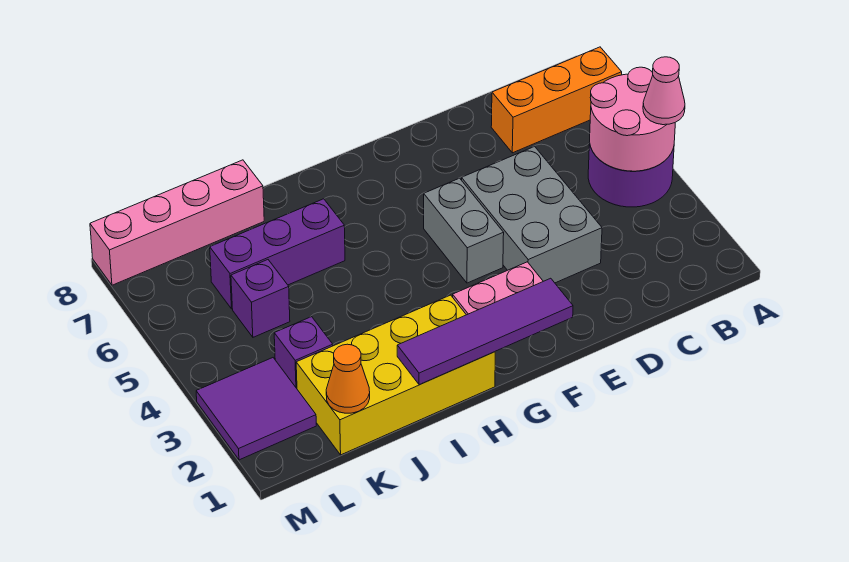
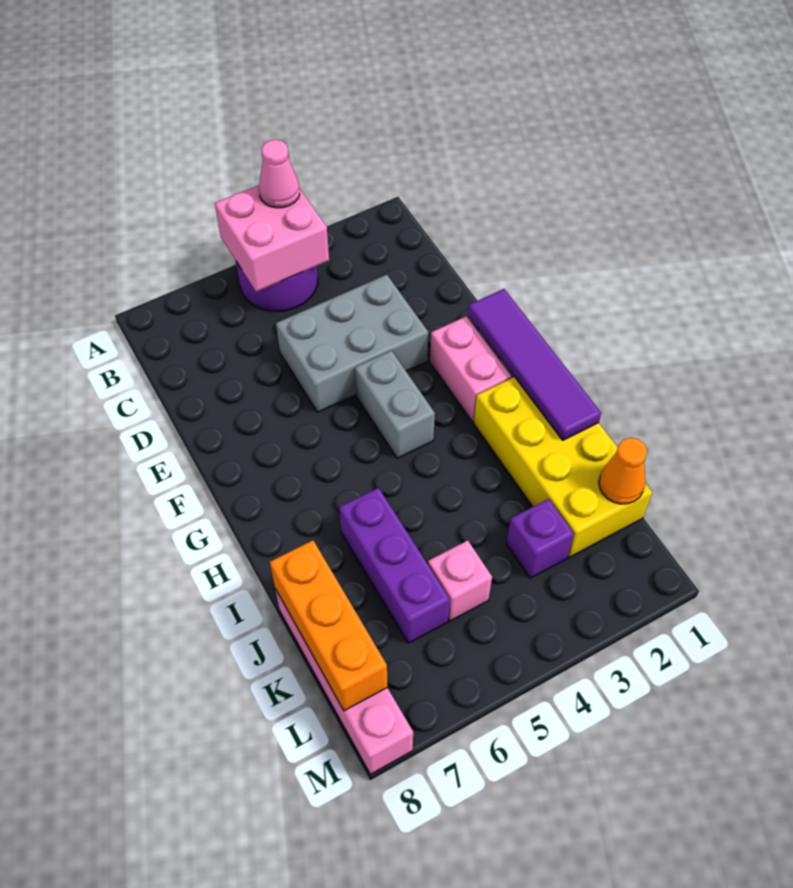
pink round brick A4:B5 level 2 -> pink brick A4:B5 level 2
orange brick A7:C7 level 1 -> orange brick J8:L8 level 2
grey brick F4:F5 level 1 -> grey brick F4:G4 level 1
purple brick K5 level 1 -> pink brick K5 level 1
purple tile L2:M3 level 1 -> none

